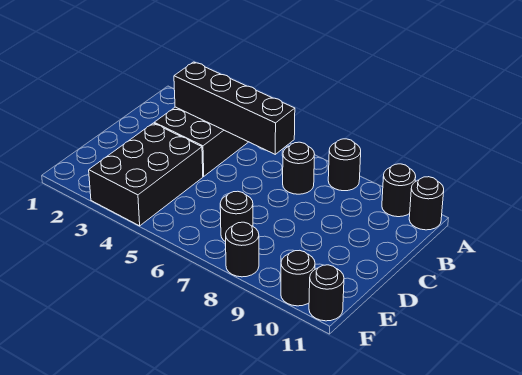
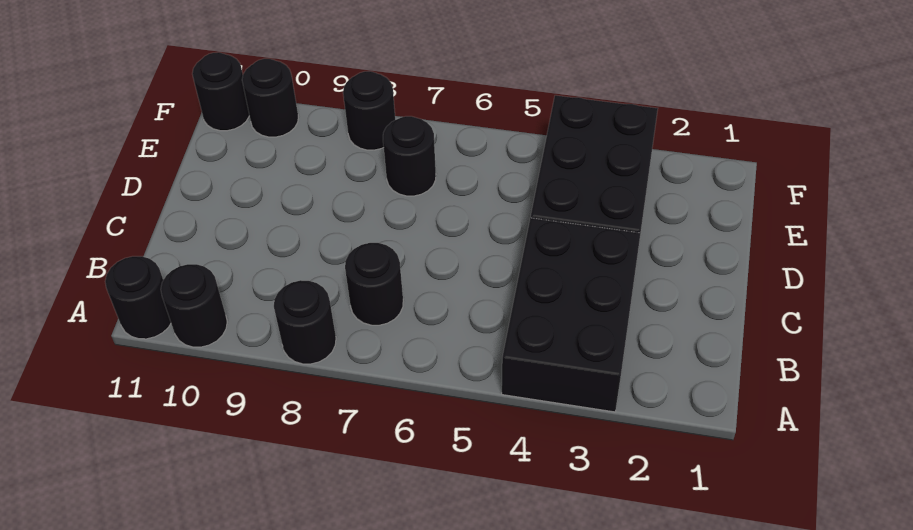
black brick B3:B6 level 2 -> none

